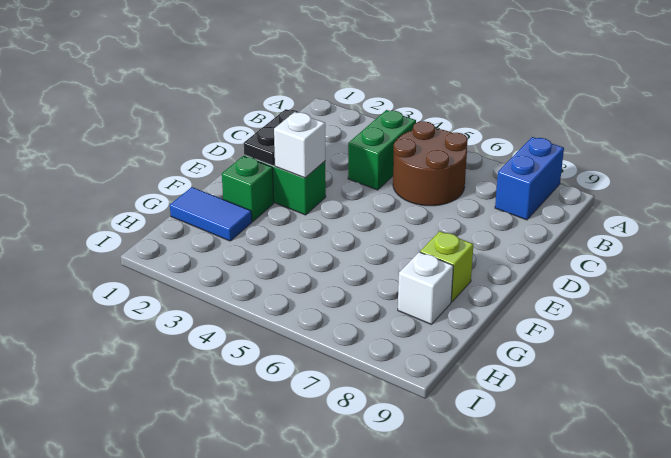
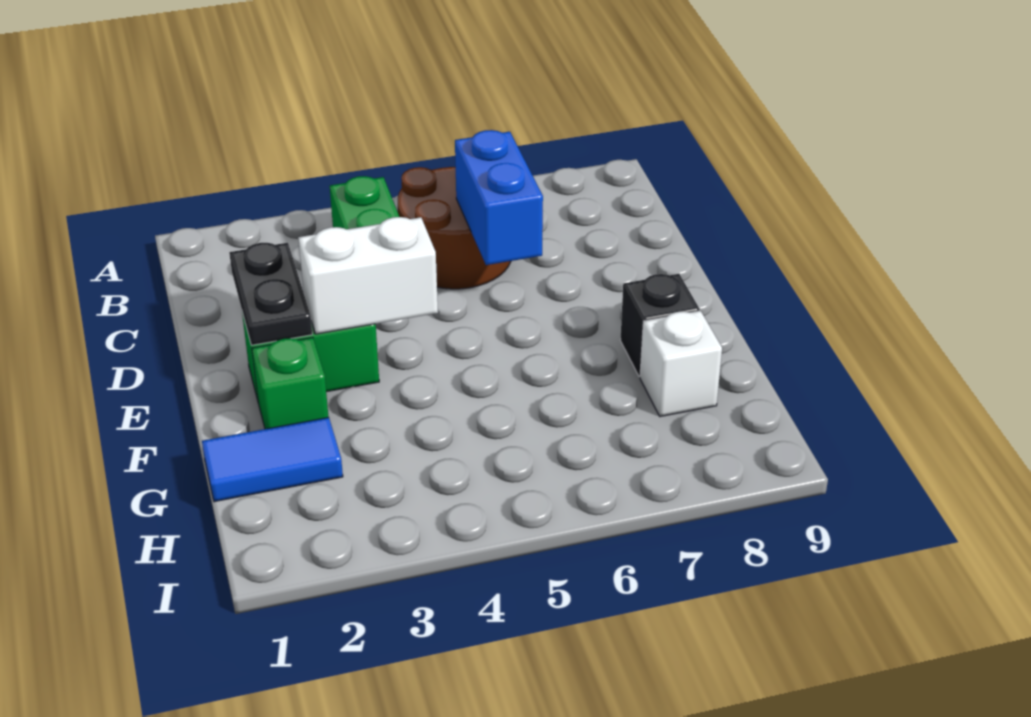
blue brick A8:B8 level 1 -> blue brick C6:D6 level 2
white brick E3 level 2 -> white brick E3:E4 level 2
lime brick F8 level 1 -> black brick F8 level 1

